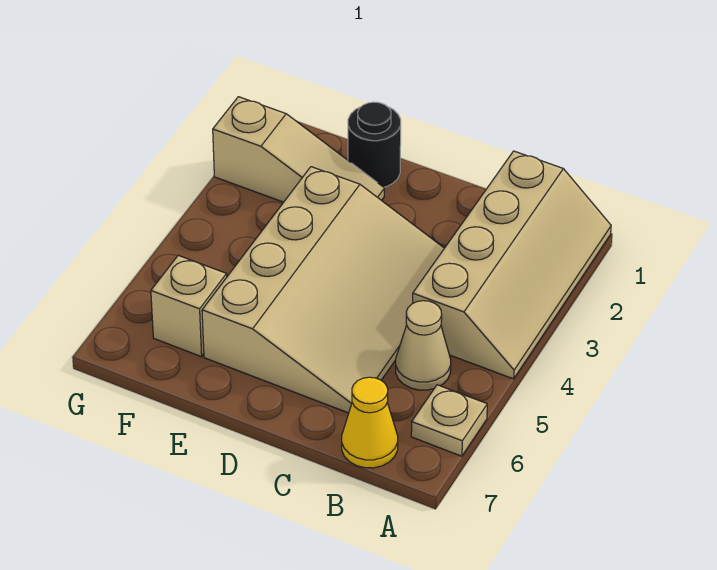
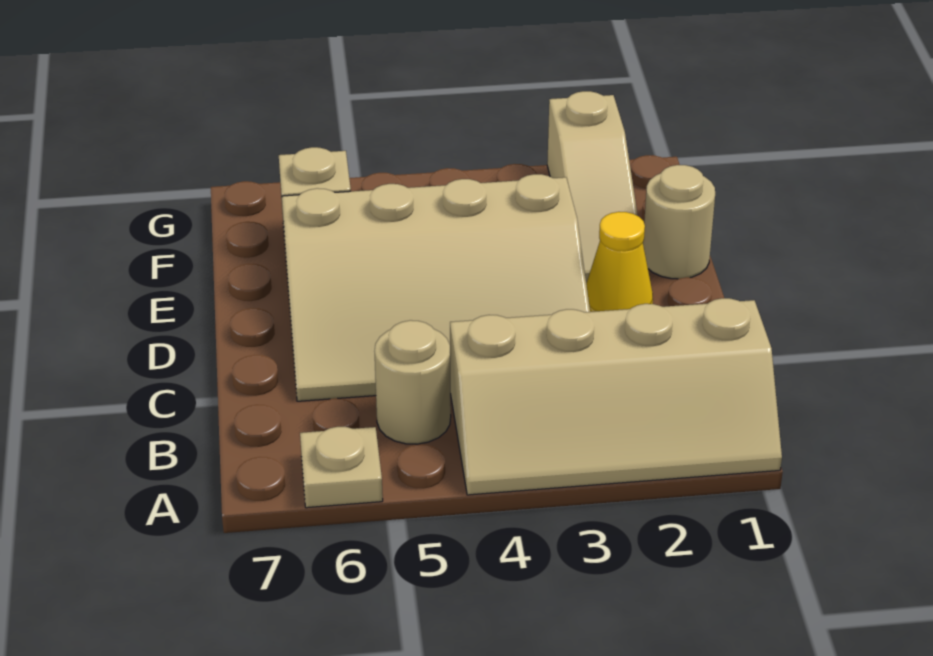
tan cone B5 level 1 -> tan round brick B5 level 1
yellow cone B7 level 1 -> yellow cone D2 level 1
black round brick E1 level 1 -> tan round brick E1 level 1

